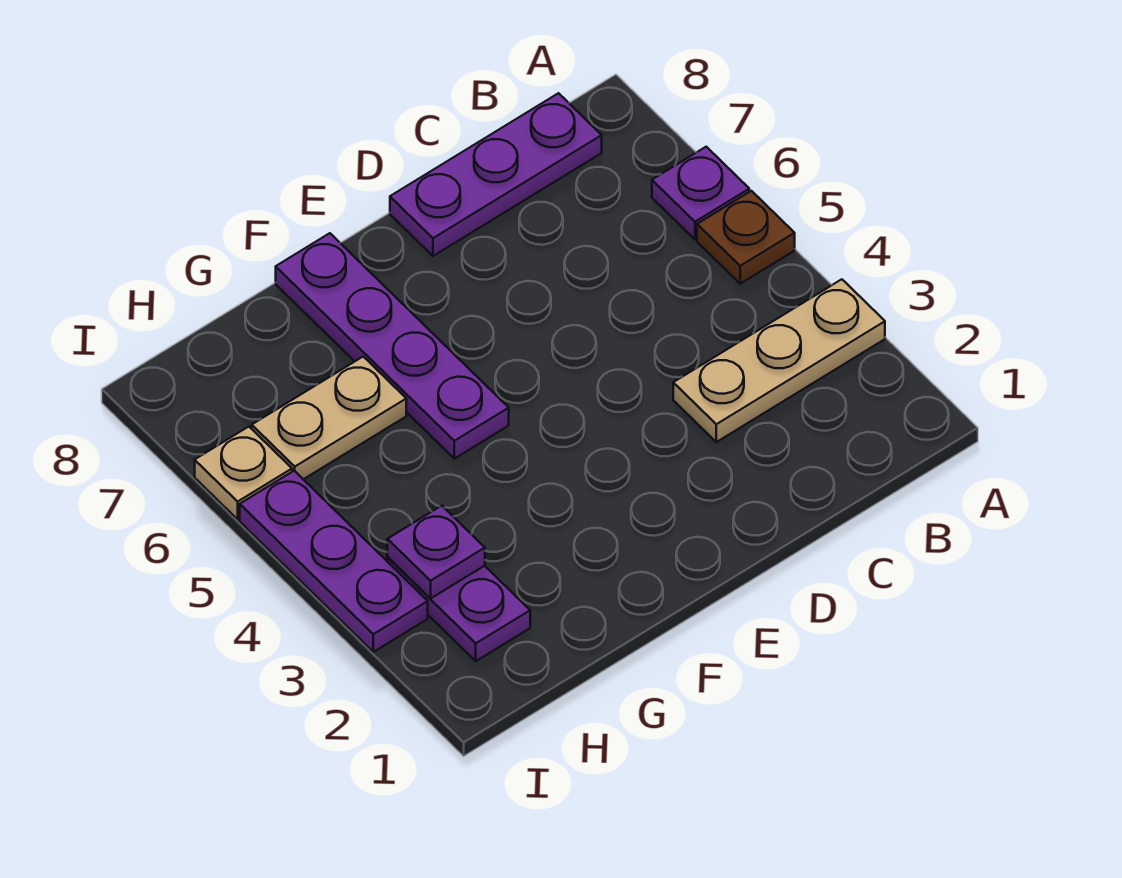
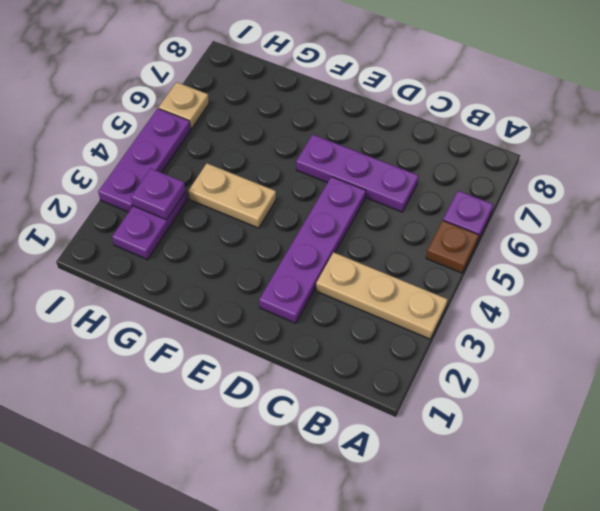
purple plate B8:D8 level 1 -> purple plate C6:E6 level 1
purple plate F5:F8 level 1 -> purple plate D2:D5 level 1
tan plate G6:H6 level 1 -> tan plate F4:G4 level 1

